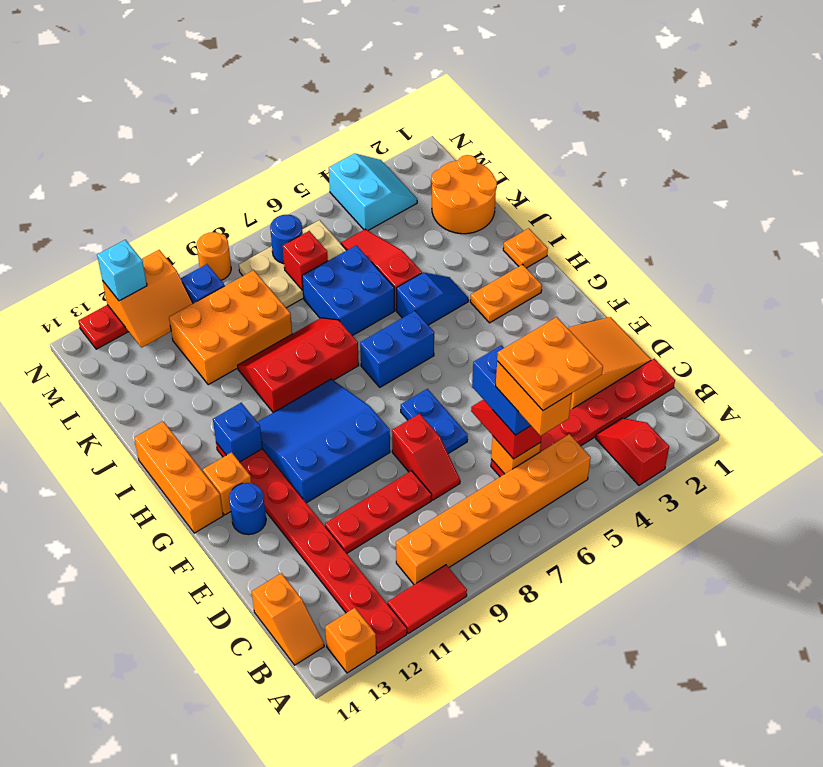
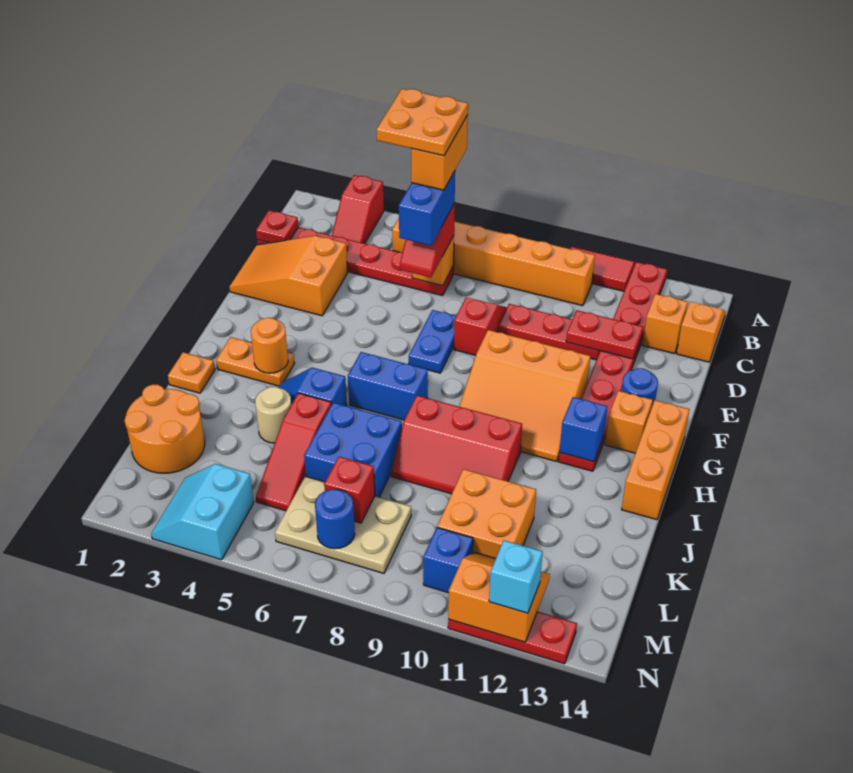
orange brick A13 level 1 -> orange brick C13 level 1
none -> red plate C1 level 2
none -> red plate D11:D12 level 2
blue slope F9:H11 level 1 top F -> orange slope F9:H11 level 1 top F
none -> tan round brick J4 level 1
orange brick K9:L11 level 1 -> orange brick K10:L11 level 1
orange round brick N9 level 1 -> orange round brick H3 level 2

